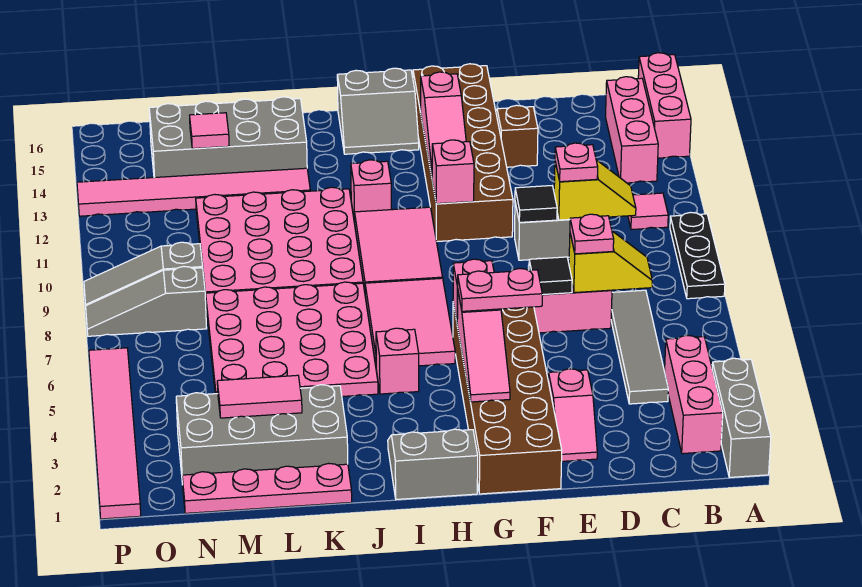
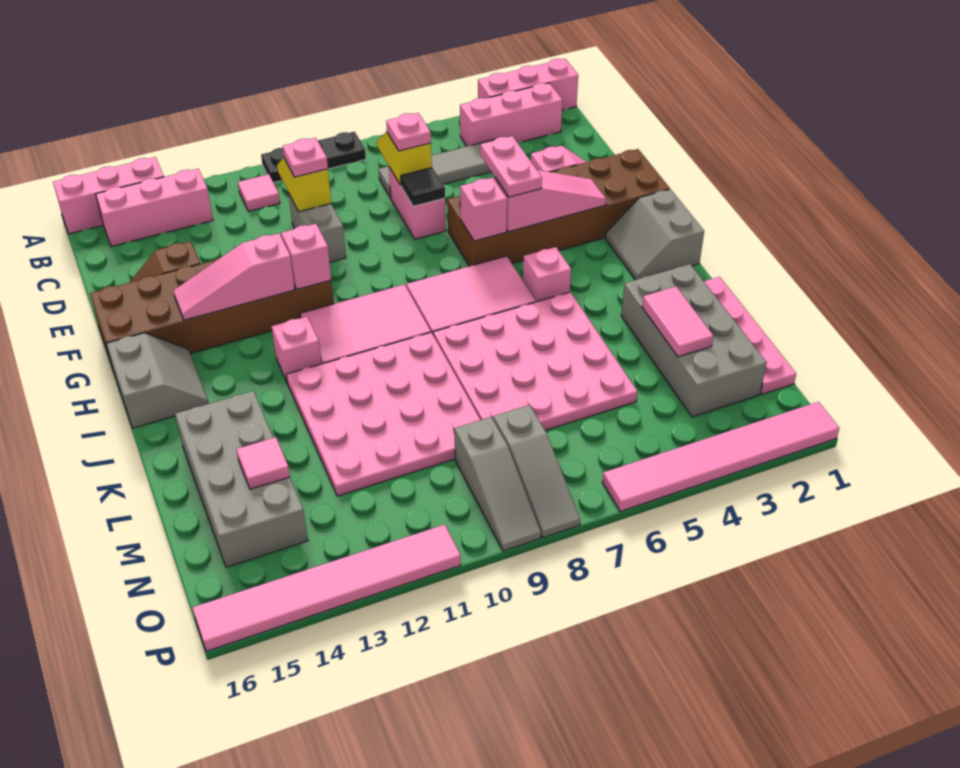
grey brick A1:A3 level 1 -> pink brick A1:A3 level 1
black tile E10 level 2 -> none
pink slope G12:G14 level 2 top 14 -> pink slope G12:G14 level 2 top 12
pink tile K13:P13 level 1 -> pink tile P11:P16 level 1

